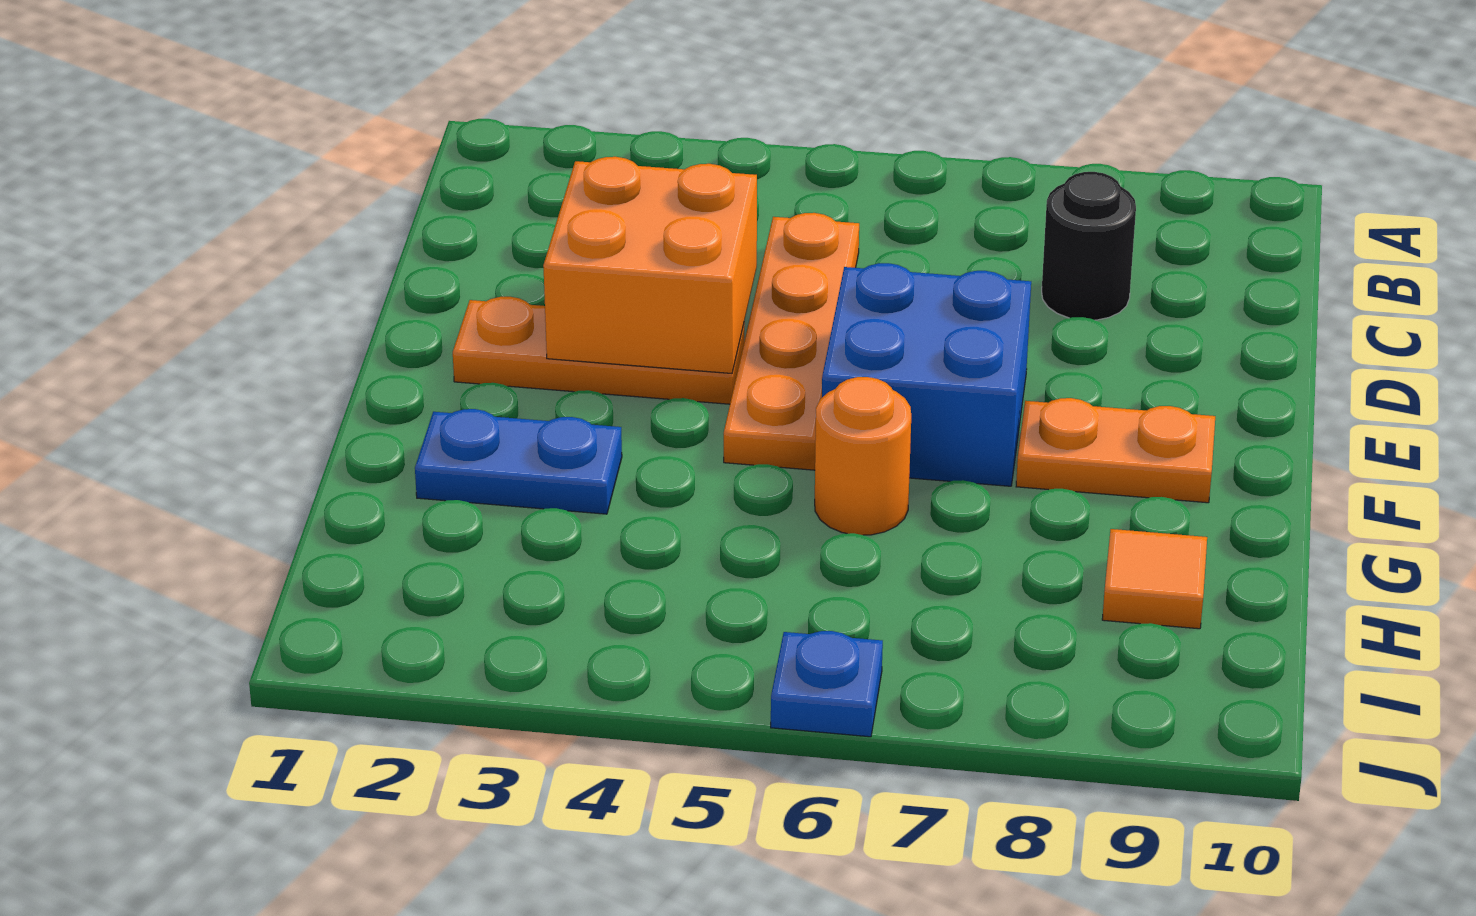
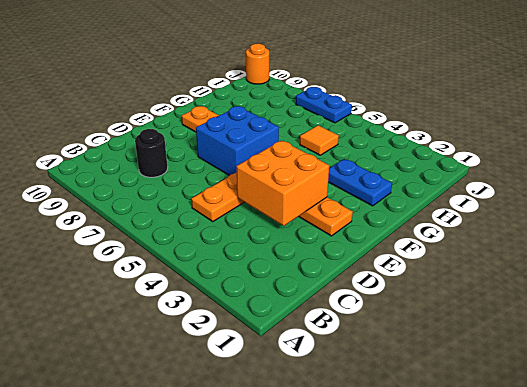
orange round brick G6 level 1 -> orange round brick J10 level 1
orange tile H9 level 1 -> orange tile H5 level 1
blue plate J6 level 1 -> blue plate J6:J7 level 1

